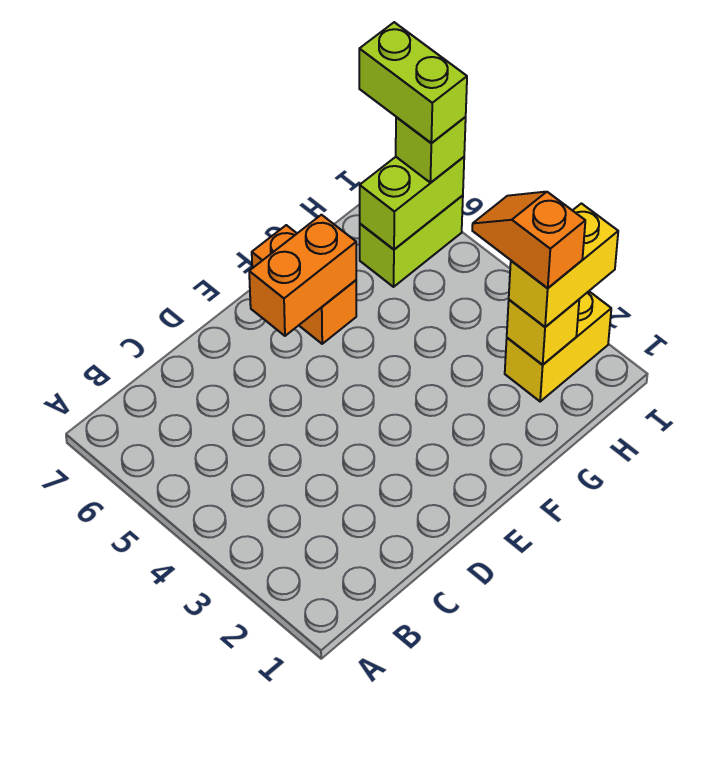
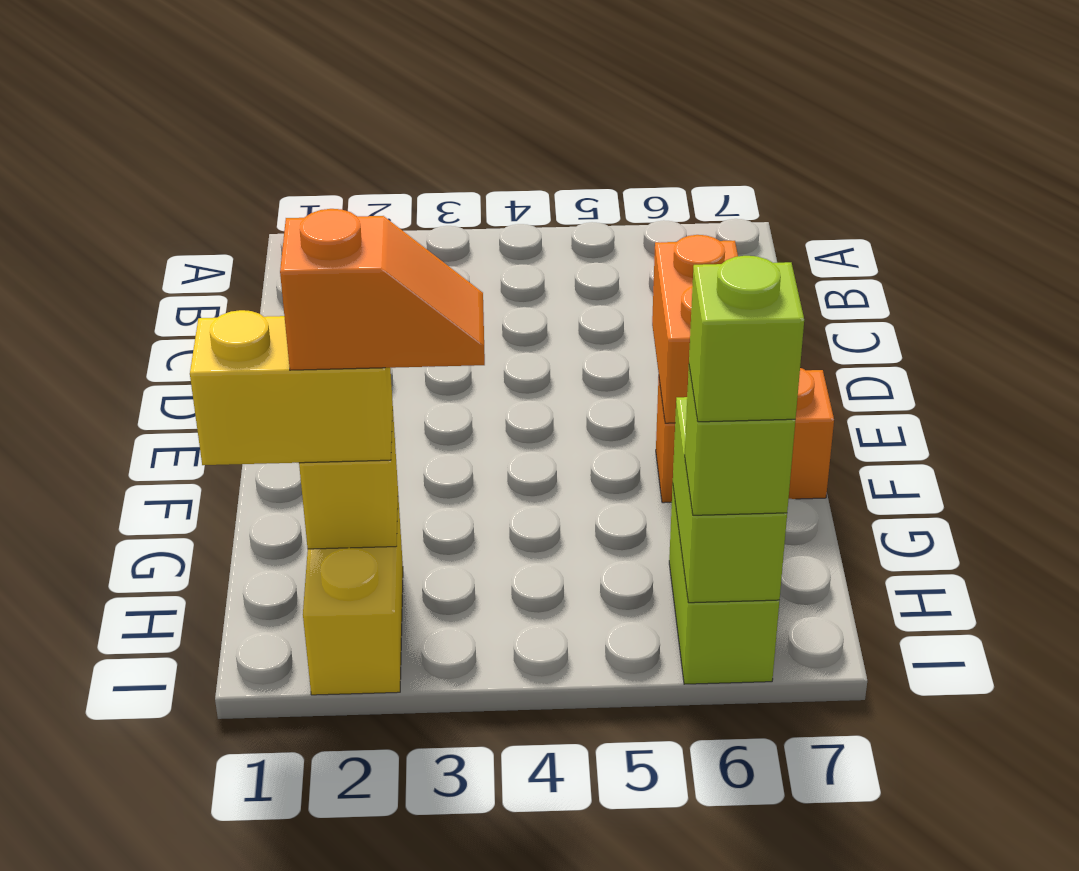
yellow brick H2:I2 level 3 -> yellow brick H1:H2 level 3
lime brick I6:I7 level 4 -> lime brick I6 level 4

